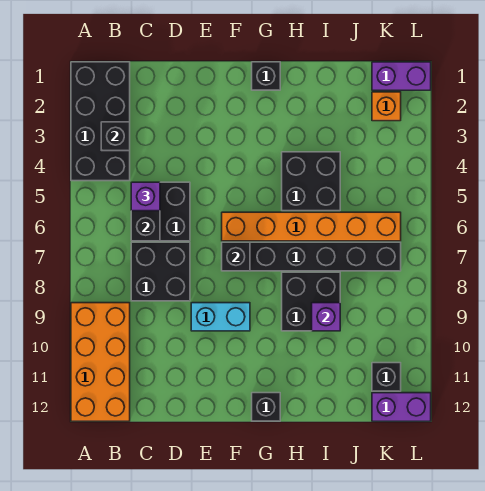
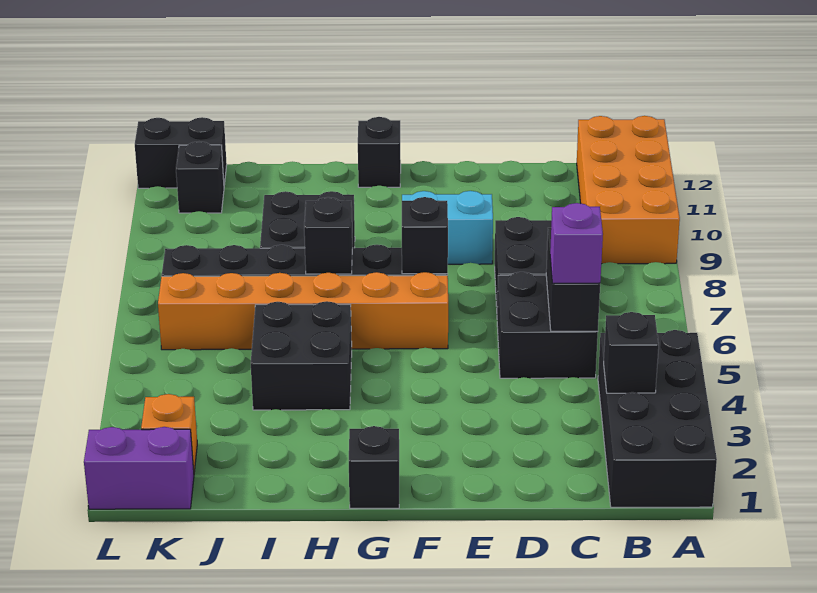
none -> black brick H7 level 2
purple brick I9 level 2 -> none
purple brick K12:L12 level 1 -> black brick K12:L12 level 1

